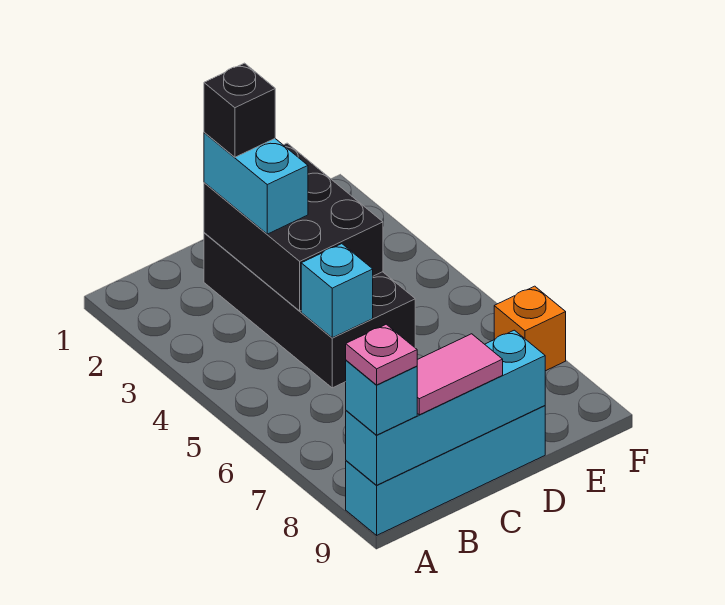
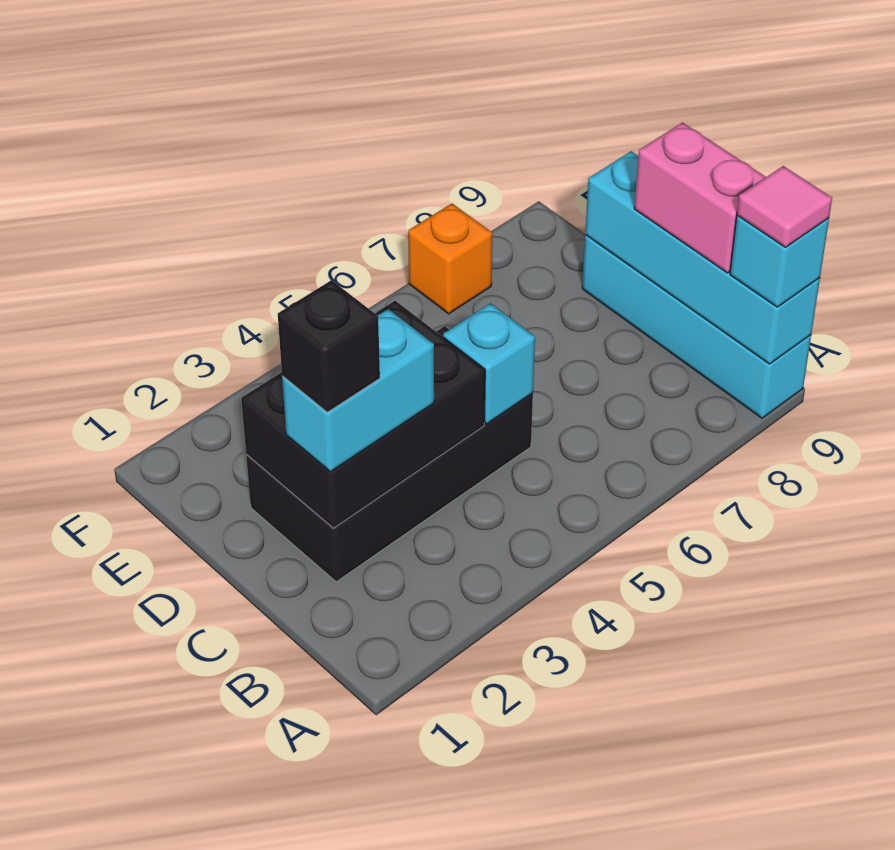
pink plate A9 level 4 -> pink tile A9 level 4
pink tile B9:C9 level 3 -> pink brick B9:C9 level 3

